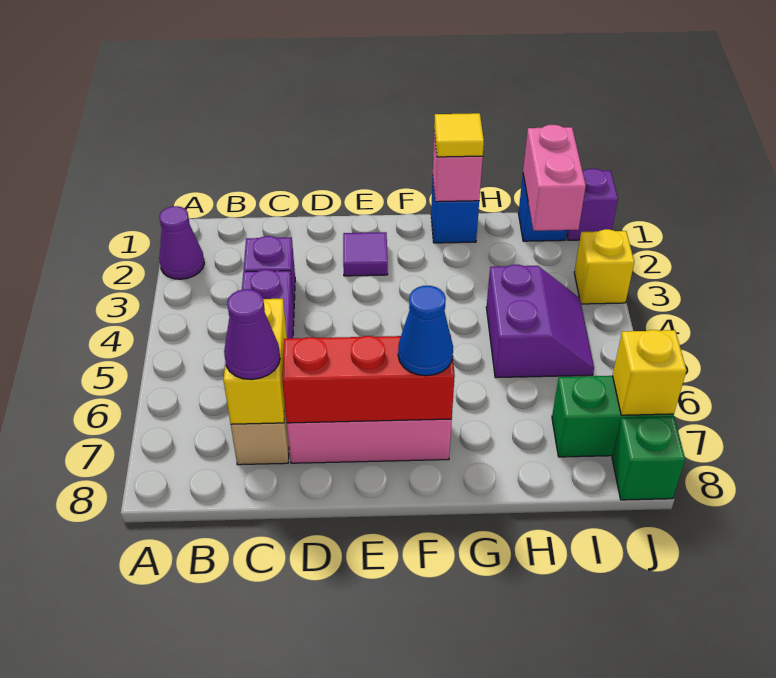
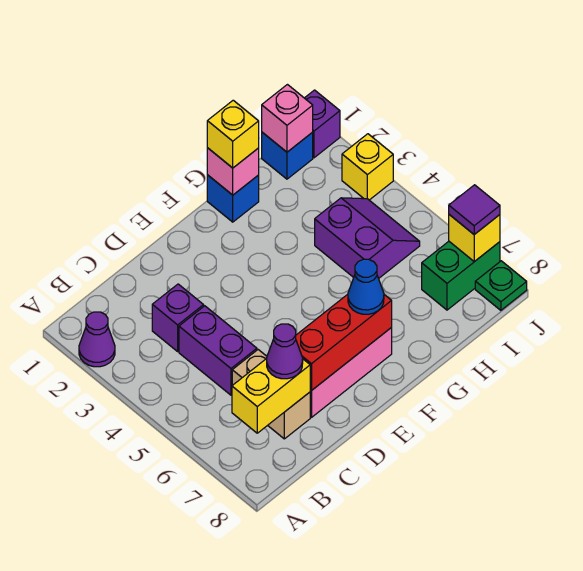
yellow brick C6:C7 level 2 -> yellow brick B7:C7 level 2
purple tile E2 level 1 -> purple tile J7 level 3
yellow tile G1 level 3 -> yellow brick G1 level 3
pink brick I1:I2 level 2 -> pink brick I1 level 2
green brick J8 level 1 -> green plate J8 level 1

